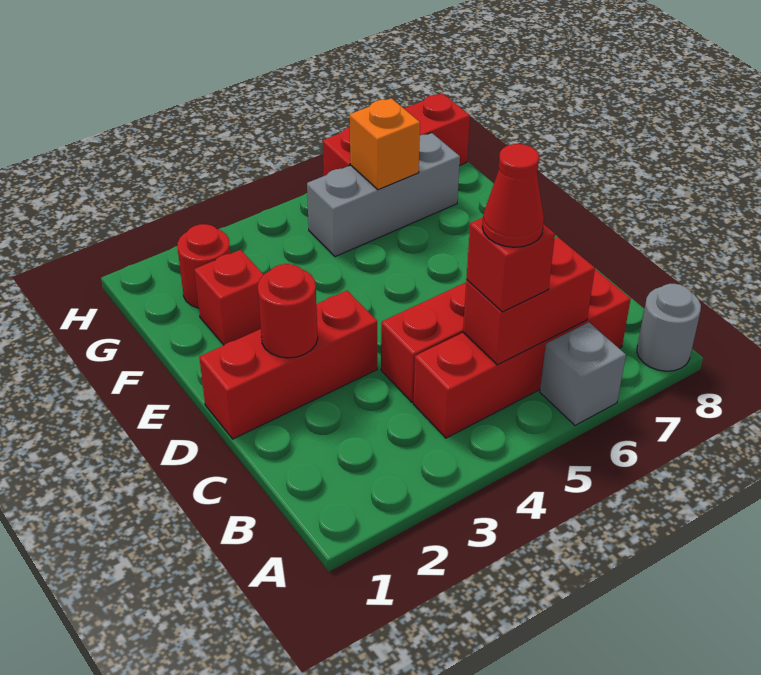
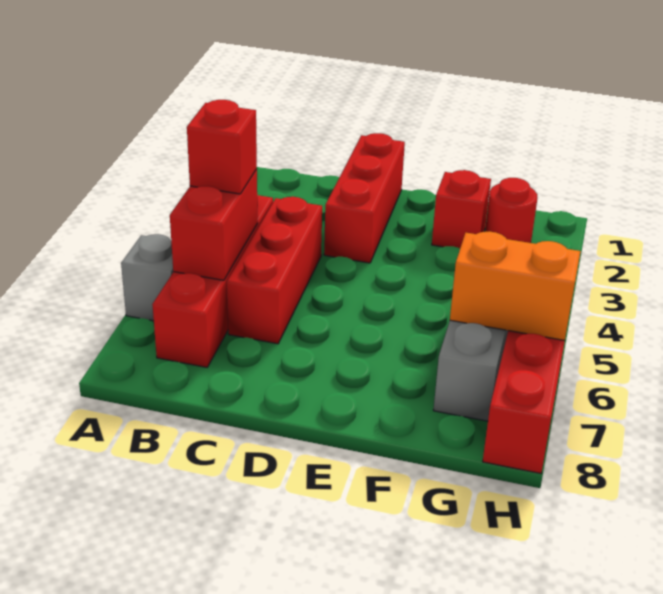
grey round brick A8 level 1 -> none
red cone B5 level 4 -> none
red round brick D2 level 2 -> none
orange brick G6 level 2 -> orange brick G6:H6 level 2

